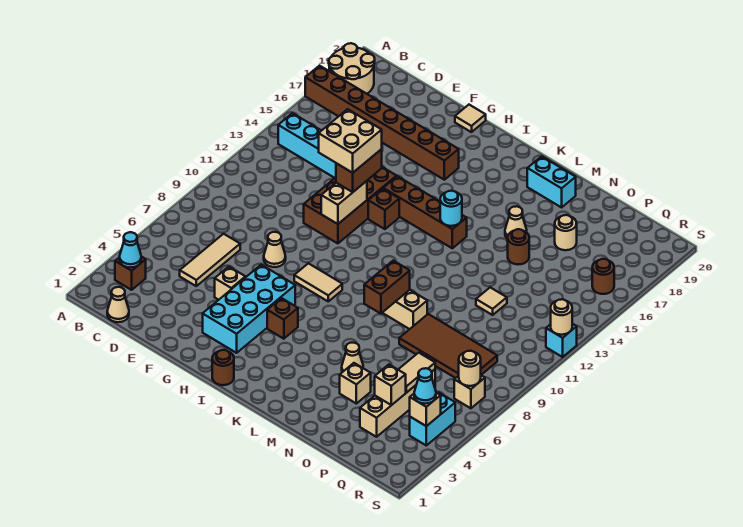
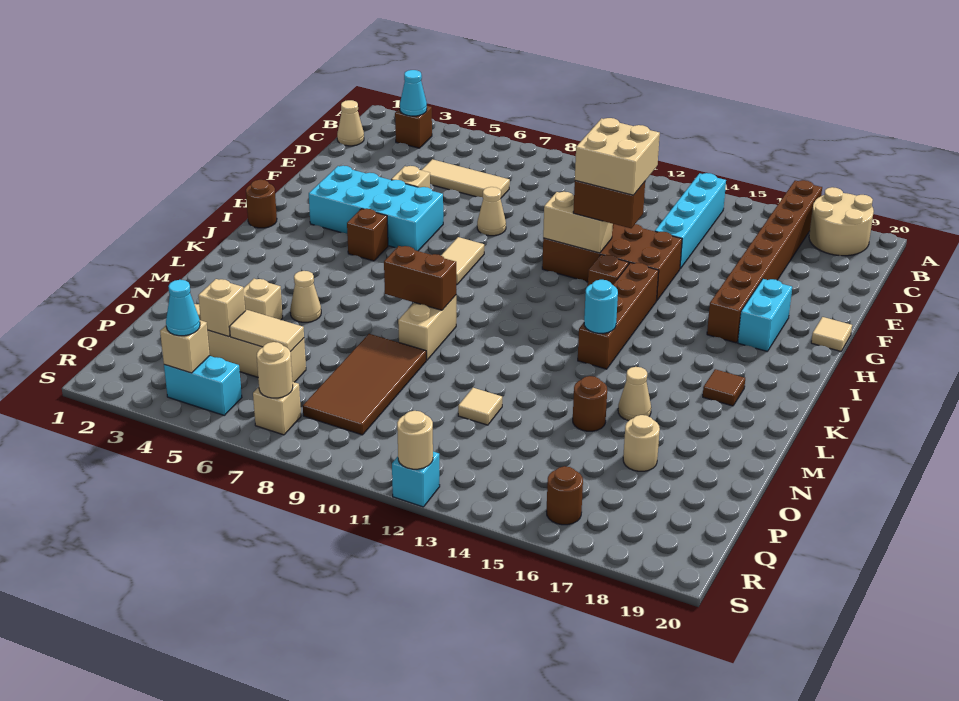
none -> brown tile K18 level 1
cyan brick L19:M19 level 1 -> cyan brick G18:H18 level 1

